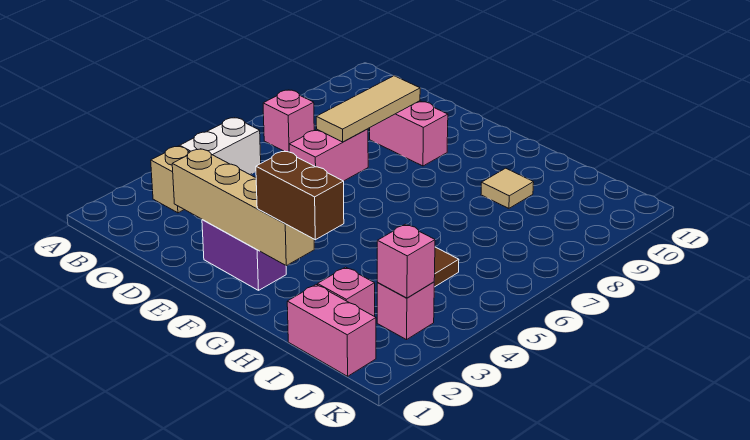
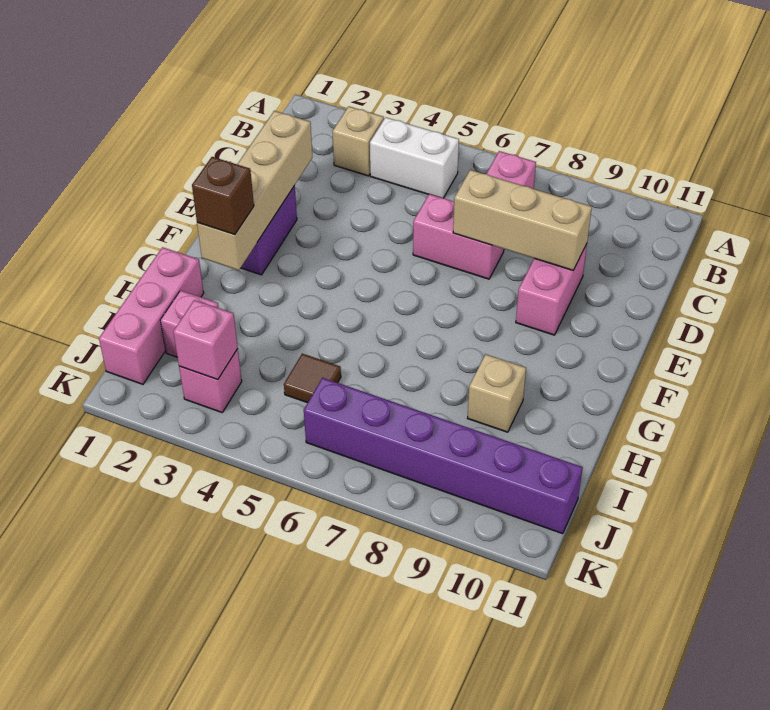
tan tile D7:D9 level 2 -> tan brick D7:D9 level 2
brown brick G2:H2 level 3 -> brown brick G2 level 3
tan tile H9 level 1 -> tan brick H9 level 1
pink brick I1:J1 level 1 -> pink brick H1:J1 level 1
none -> purple brick J6:J11 level 1

